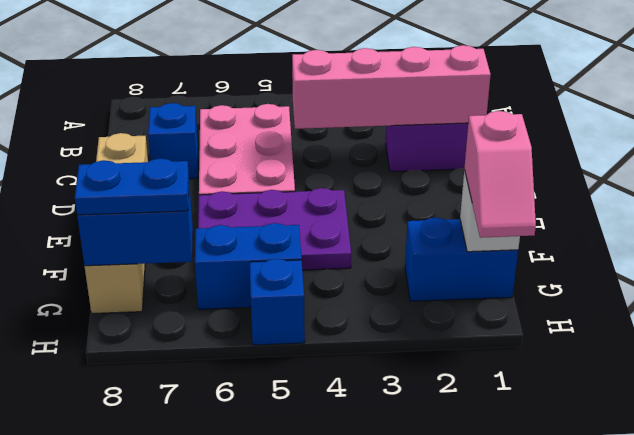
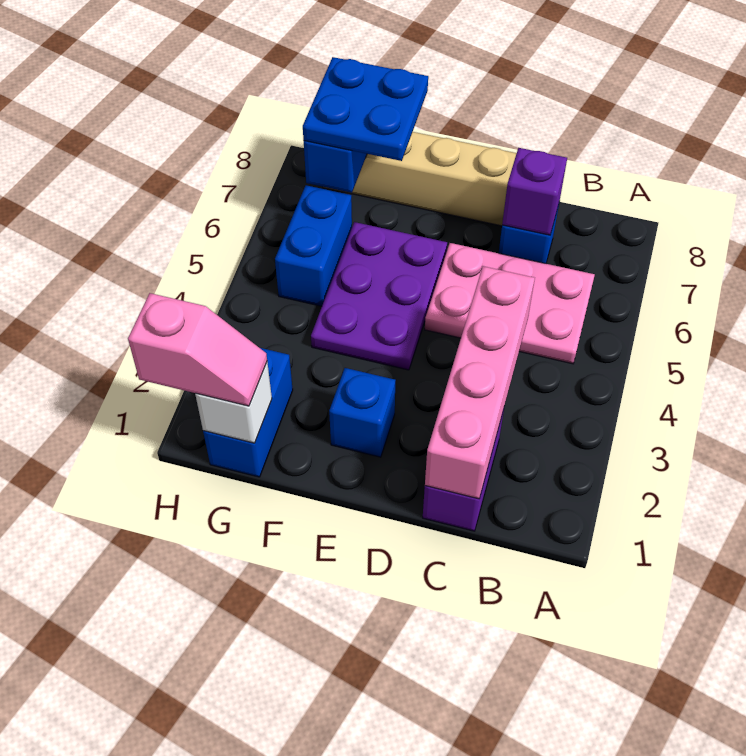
none -> purple brick C7 level 2
pink slope G1:H1 level 3 top G -> pink slope G1:H1 level 3 top H
blue plate G7:G8 level 3 -> blue plate F7:G8 level 3
blue brick H5 level 1 -> blue brick E2 level 1

